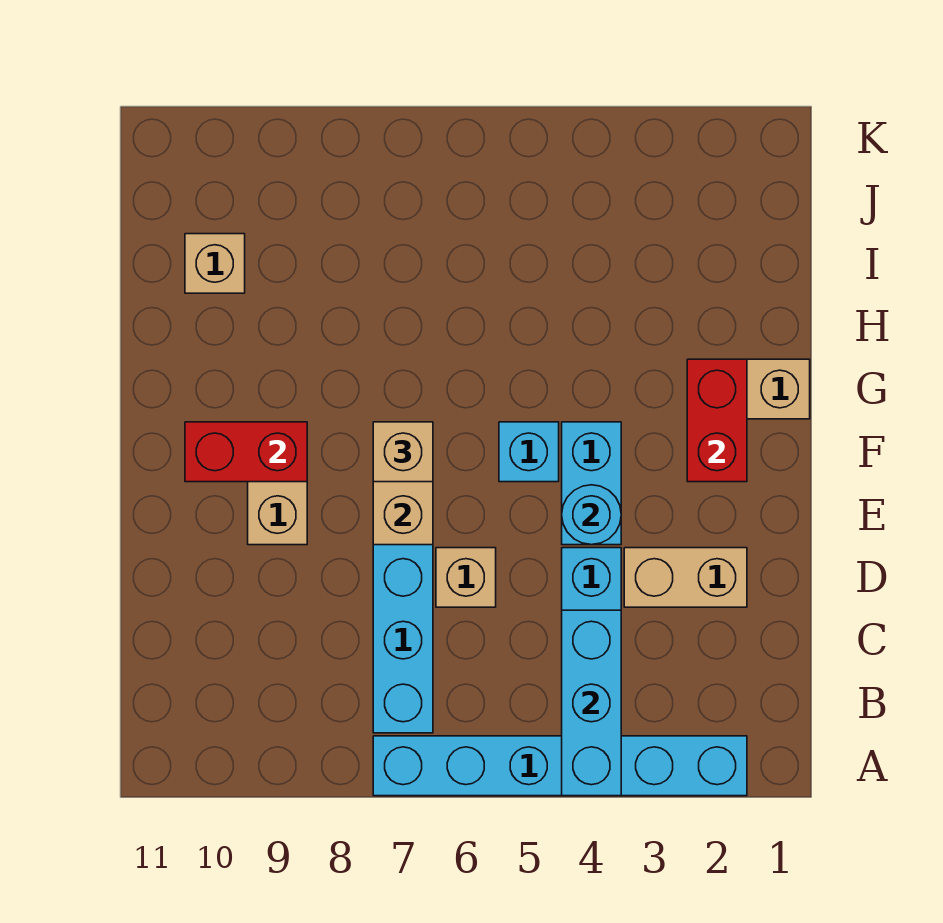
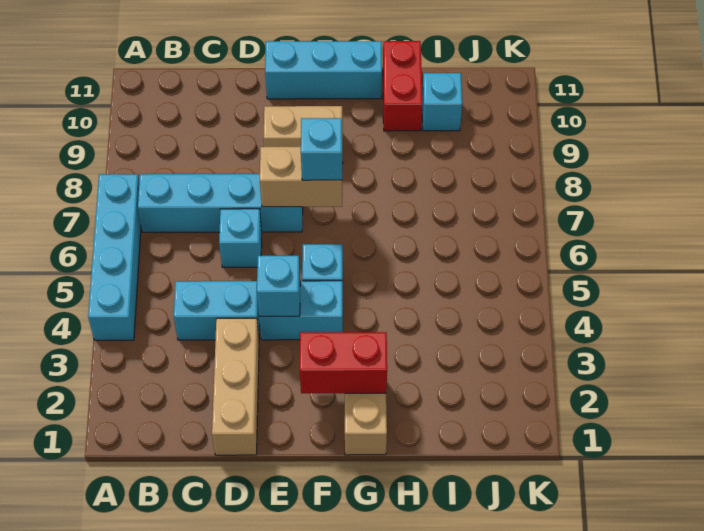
cyan brick A2:A7 level 1 -> cyan brick A4:A7 level 1
cyan brick A4:C4 level 2 -> cyan brick E11:G11 level 1
tan brick D2:D3 level 1 -> tan brick D1:D3 level 1
tan brick D6 level 1 -> cyan brick D6 level 1
cyan round brick E4 level 2 -> cyan brick E4 level 2
tan brick F7 level 3 -> cyan brick F7 level 3
red brick F9:F10 level 2 -> red brick H10:H11 level 1
tan brick I10 level 1 -> cyan brick I10 level 1

